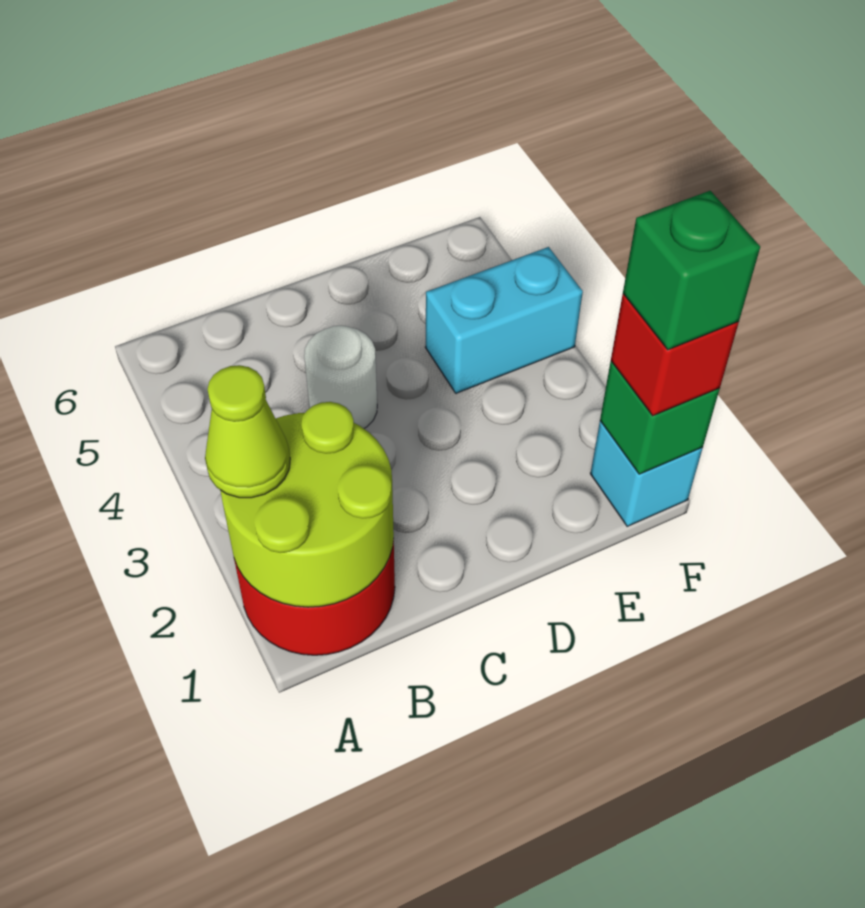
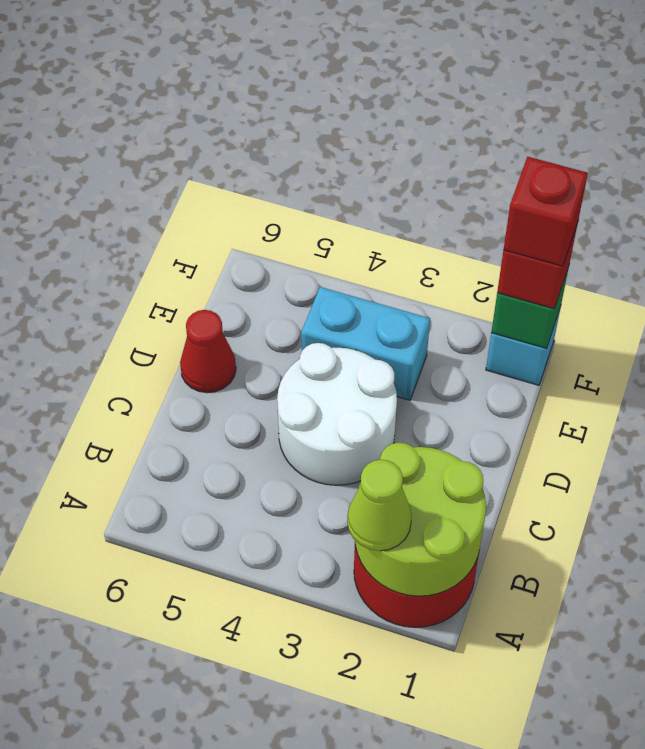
white round brick C4 level 1 -> white round brick C3:D4 level 1
none -> red cone D6 level 1
cyan brick E4:F4 level 1 -> cyan brick E3:E4 level 1
green brick F1 level 4 -> red brick F1 level 4

